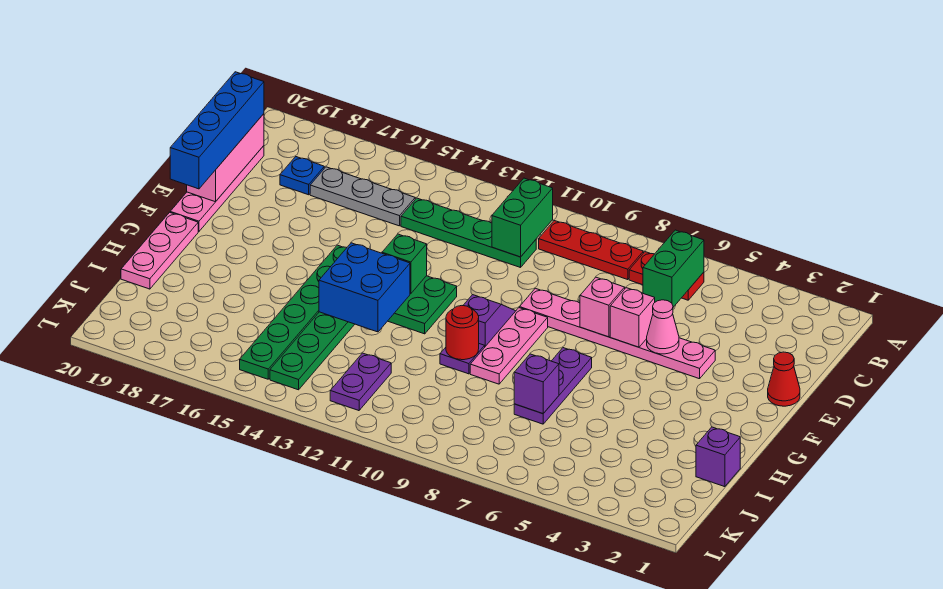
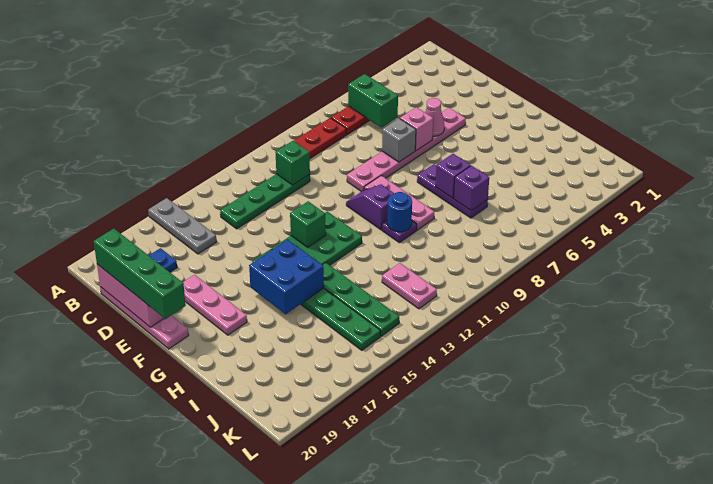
green brick B11:C11 level 2 -> green brick C11 level 2
grey plate C15:C17 level 1 -> grey plate A16:C16 level 1
blue brick C20:F20 level 3 -> green brick C20:F20 level 3
red cone E1 level 1 -> none
pink brick E7 level 2 -> grey brick E7 level 2
blue brick G13:H14 level 2 -> blue brick G15:H16 level 2
pink plate G20:I20 level 1 -> pink plate E18:G18 level 1
red round brick H10 level 2 -> blue round brick H10 level 2
purple brick I1 level 1 -> purple brick H7 level 2
purple plate J12:K12 level 1 -> pink plate J12:K12 level 1

